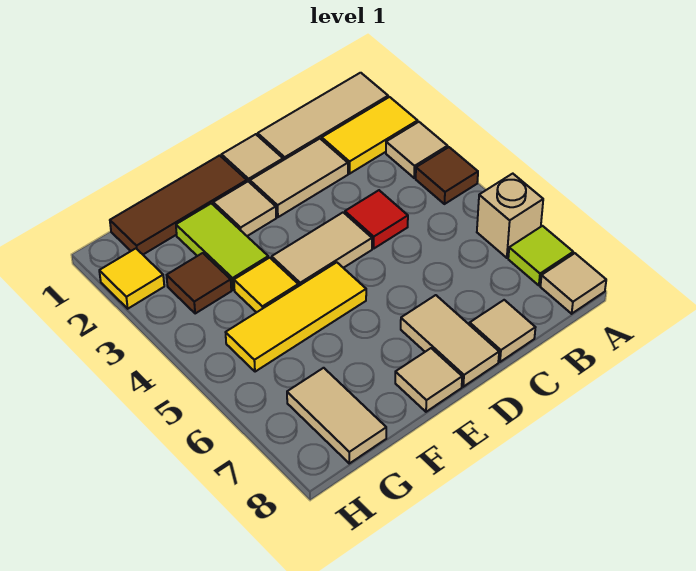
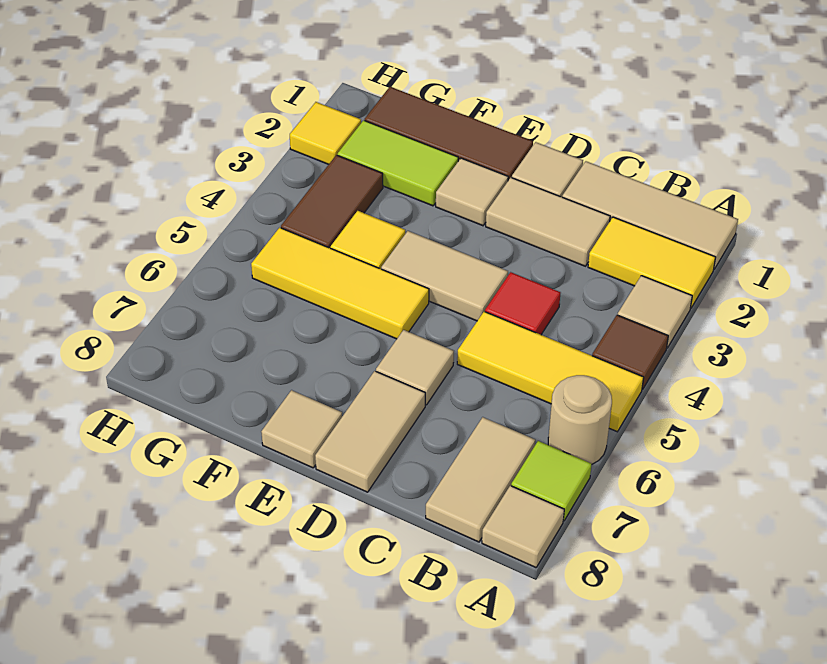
none -> yellow tile A5:C5 level 1
tan brick A6 level 1 -> tan round brick A6 level 1
tan tile C8 level 1 -> tan tile D6 level 1
lime tile F2:F3 level 1 -> lime tile F2:G2 level 1
brown tile G3 level 1 -> brown tile G3:G4 level 1
tan tile G7:G8 level 1 -> tan tile B7:B8 level 1

